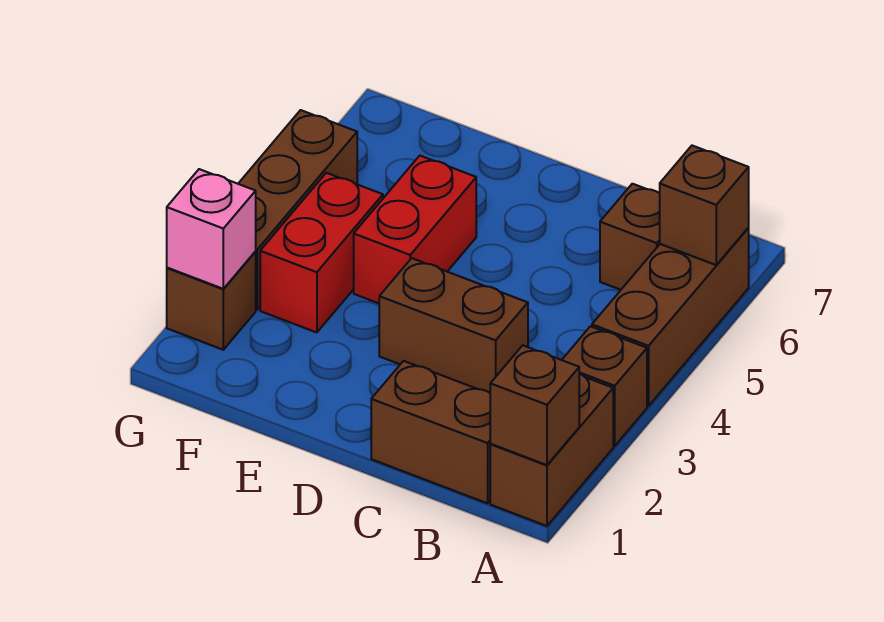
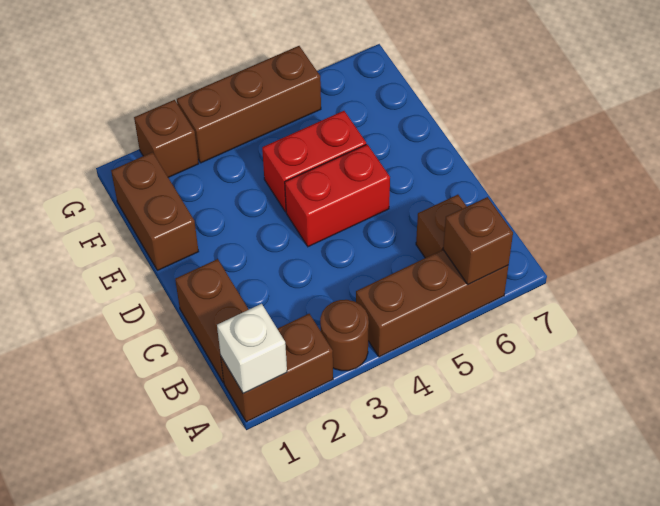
brown brick A1 level 2 -> white brick A1 level 2
brown brick A3 level 1 -> brown round brick A3 level 1
brown brick C3:D3 level 1 -> brown brick E1:F1 level 1
red brick F3:F4 level 1 -> red brick D4:D5 level 1
pink brick G2 level 2 -> none

